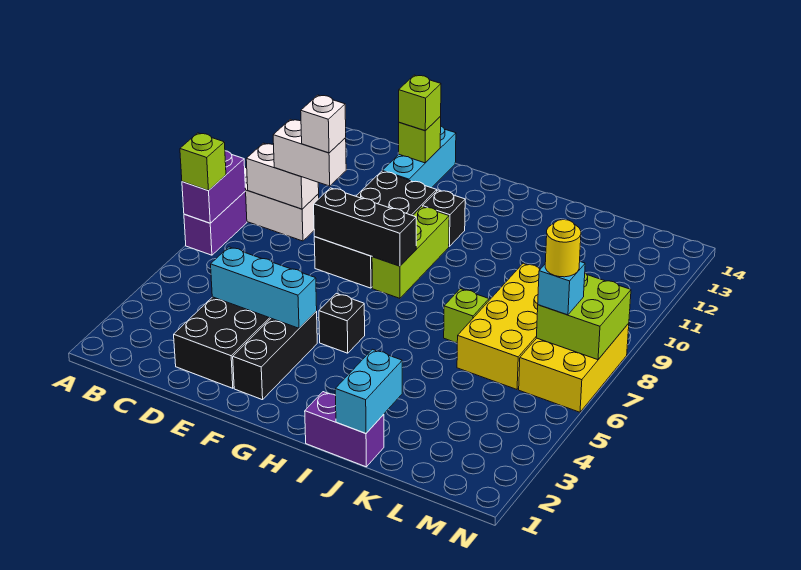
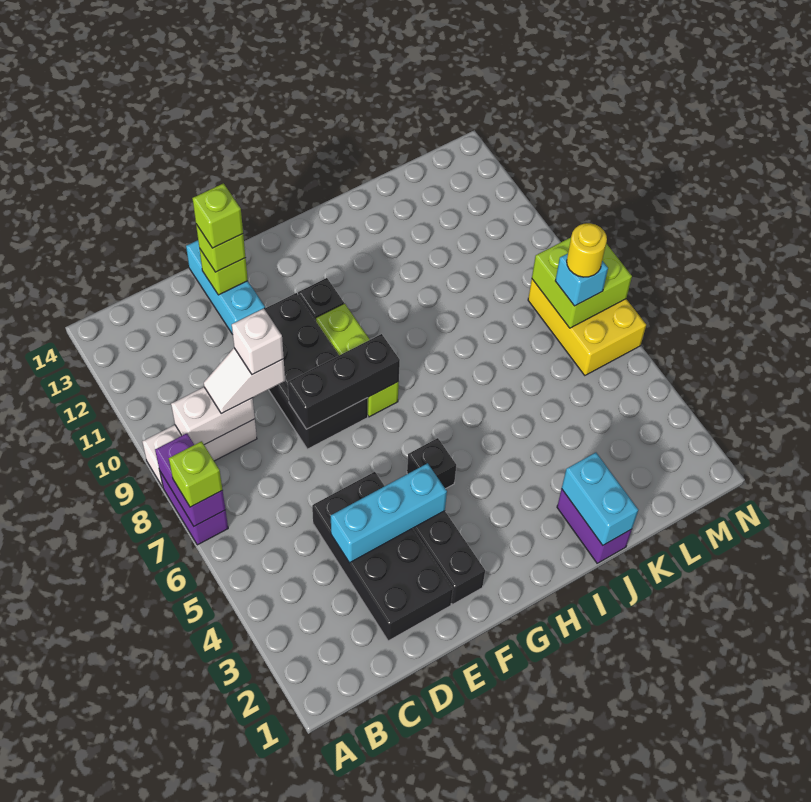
white brick C9:D9 level 3 -> white slope C9:D9 level 3 top D
purple brick I1:J1 level 1 -> purple brick J1:J2 level 1
lime brick J7 level 1 -> lime brick E13 level 4
yellow brick K6:L9 level 1 -> none

